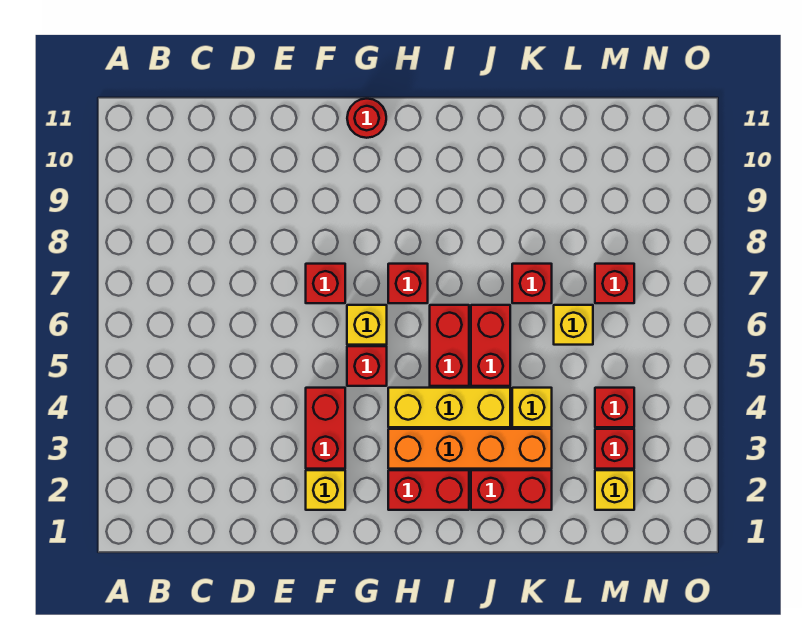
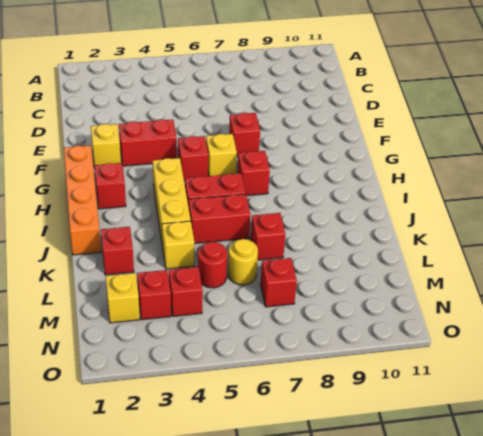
red round brick G11 level 1 -> red round brick L5 level 1
red brick H2:I2 level 1 -> red brick H2 level 1
orange brick H3:K3 level 1 -> orange brick G1:J1 level 1
red brick J2:K2 level 1 -> red brick K2 level 1
yellow brick L6 level 1 -> yellow round brick L6 level 1

